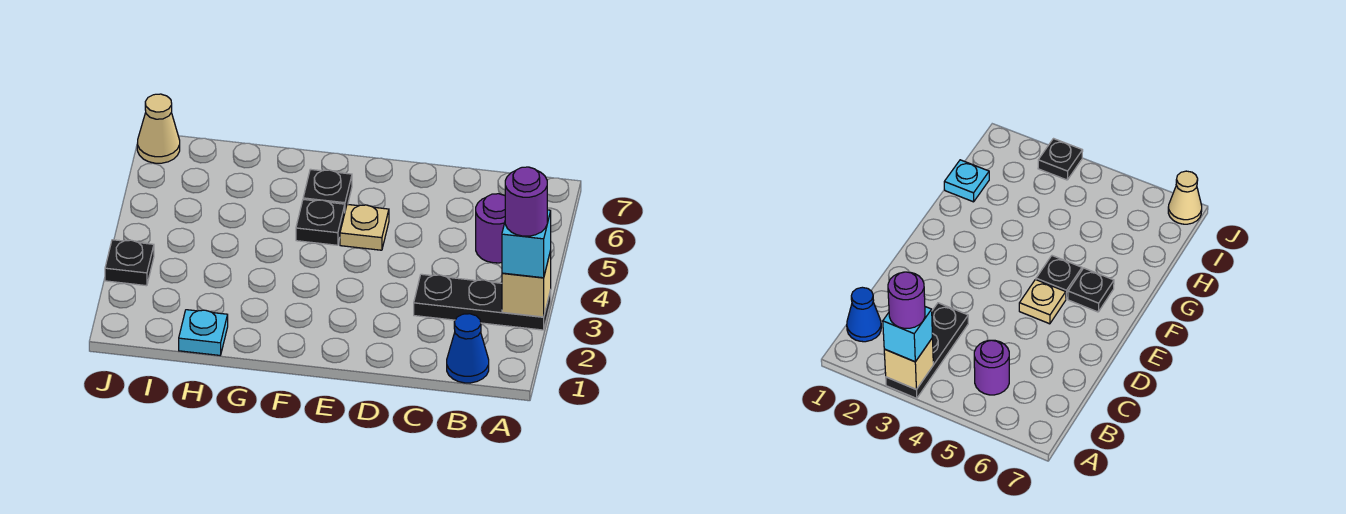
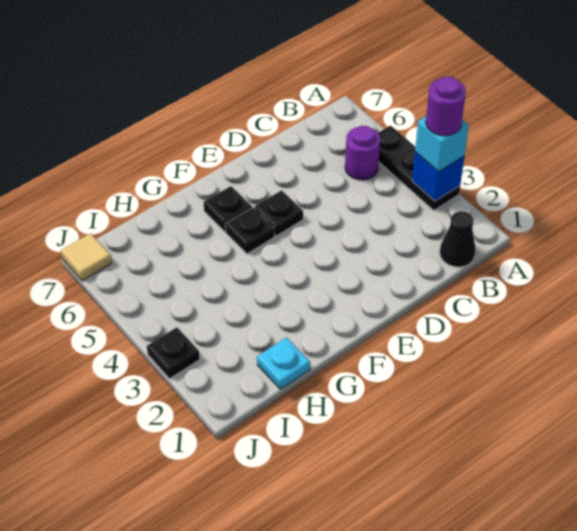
black plate A3:C3 level 1 -> black plate A3:A5 level 1
tan brick A3 level 2 -> blue brick A3 level 2
blue cone B1 level 1 -> black cone B1 level 1
tan plate E5 level 1 -> black plate E5 level 1
tan cone J7 level 1 -> tan tile J7 level 1

